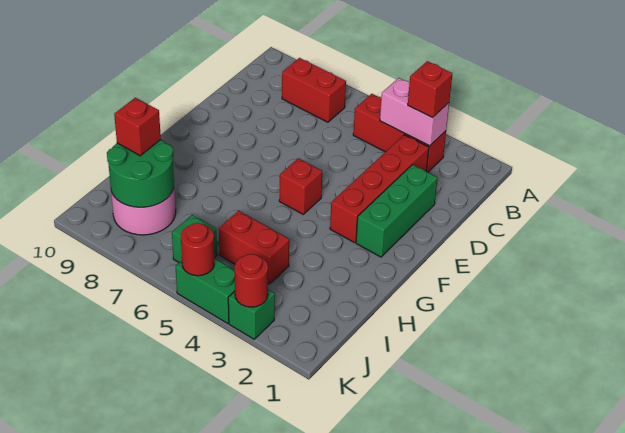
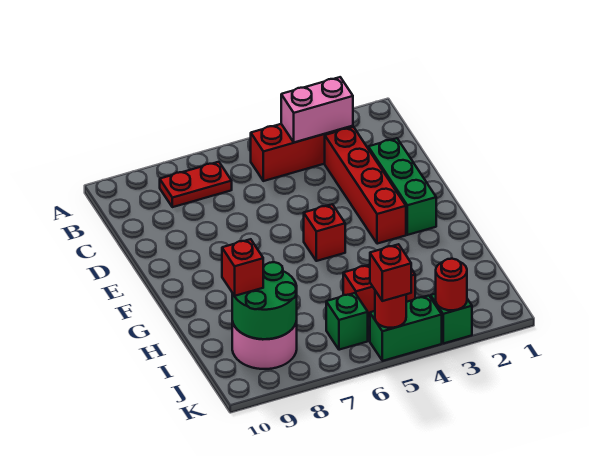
red brick B3 level 3 -> red brick K5 level 3
red brick B7:B8 level 1 -> red plate B7:B8 level 1

